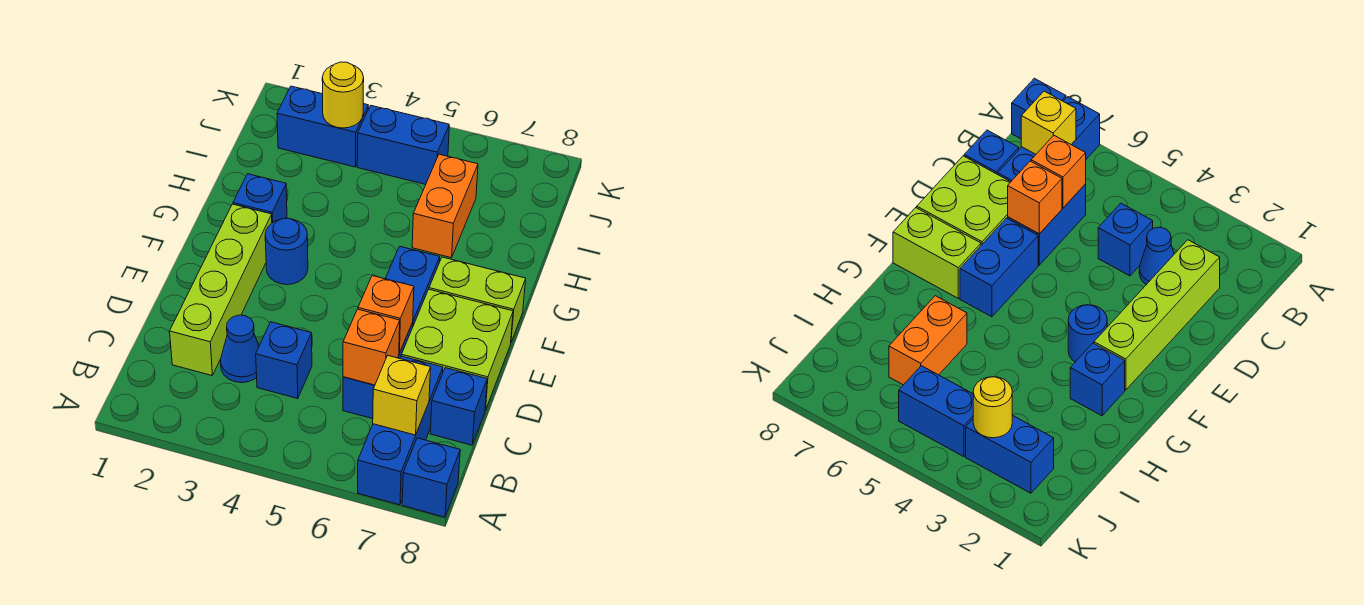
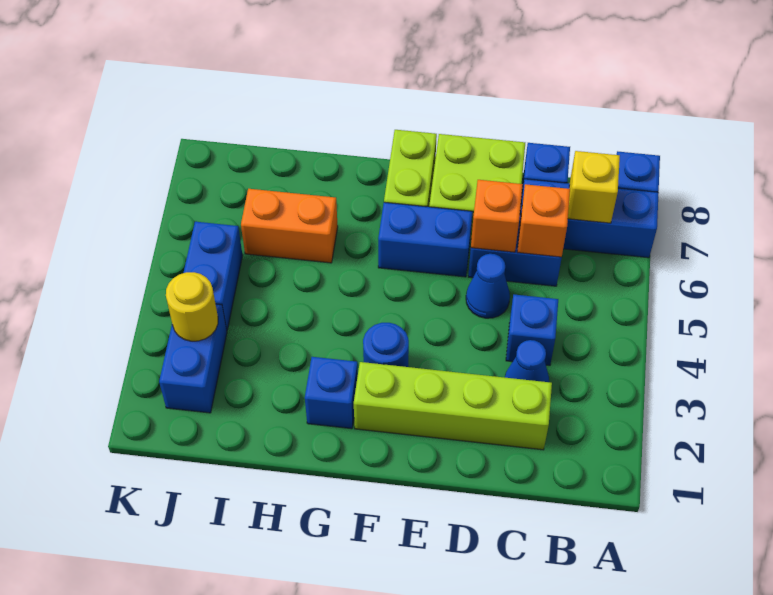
none -> blue cone D5 level 1

